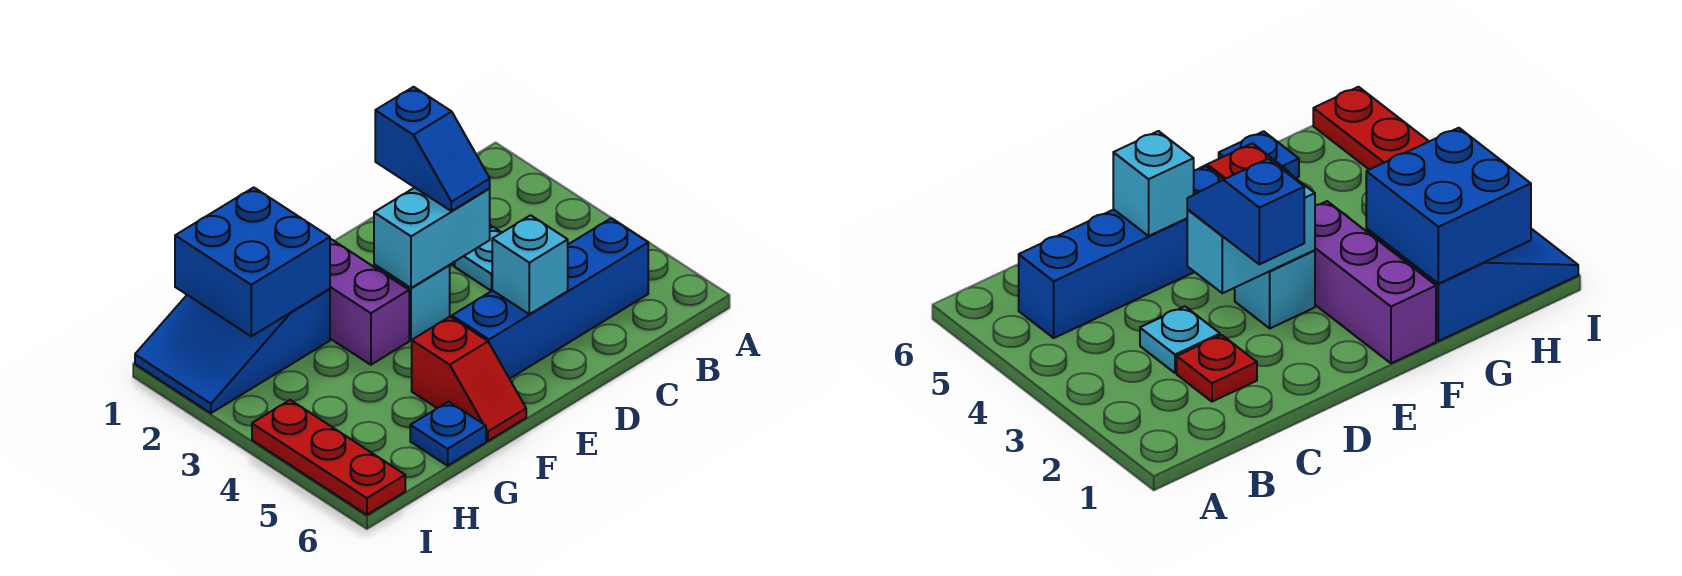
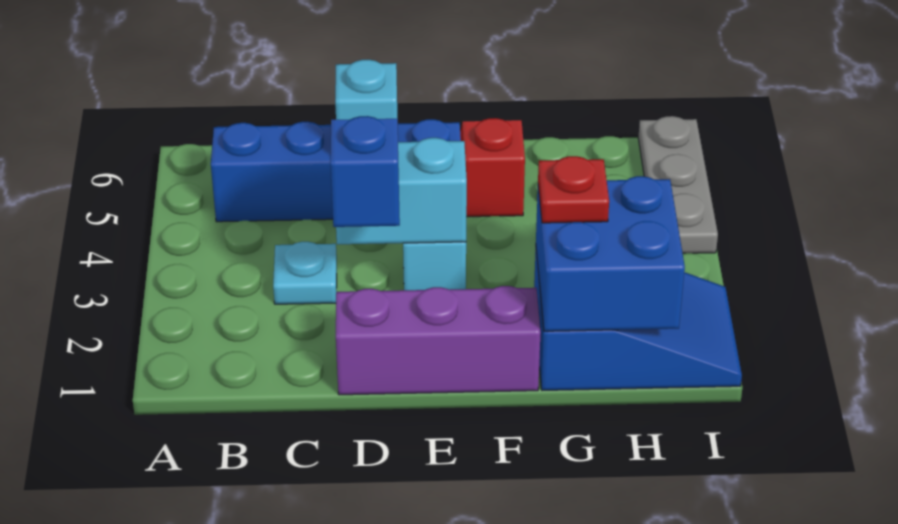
red plate C2 level 1 -> red plate G2 level 3
purple brick F1:F3 level 1 -> purple brick D1:F1 level 1
blue plate G6 level 1 -> none
red plate I4:I6 level 1 -> grey plate I4:I6 level 1

